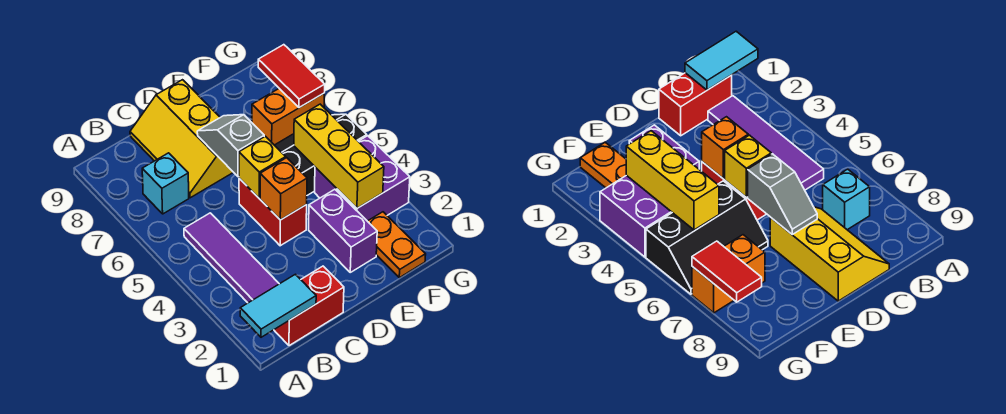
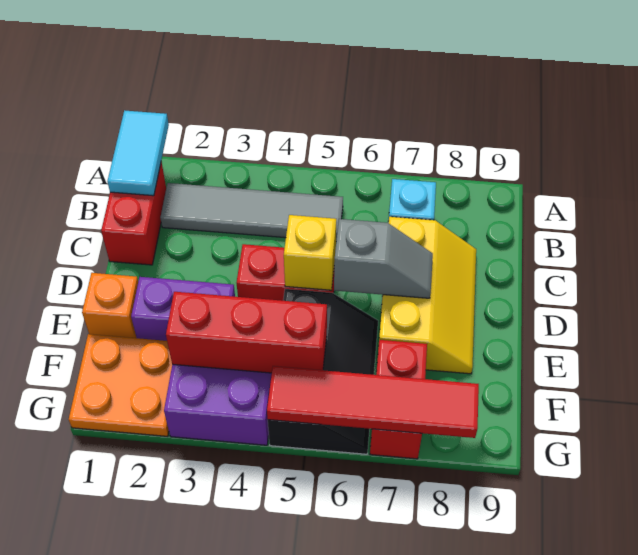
purple tile B2:B5 level 1 -> grey tile B2:B5 level 1
yellow slope C7:D9 level 1 top D -> yellow slope C7:E8 level 1 top 7
orange brick D4 level 2 -> orange brick E1 level 1
orange plate F1:F2 level 1 -> orange plate F1:G2 level 1
yellow brick F3:F5 level 2 -> red brick F3:F5 level 2
orange brick F7:G7 level 1 -> red brick F7:G7 level 1
red tile G7:G8 level 2 -> red tile G5:G8 level 2

